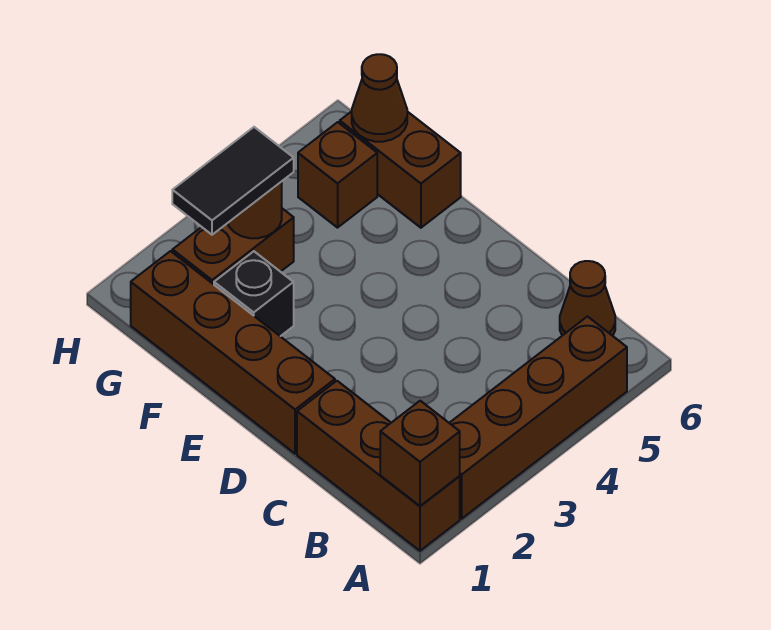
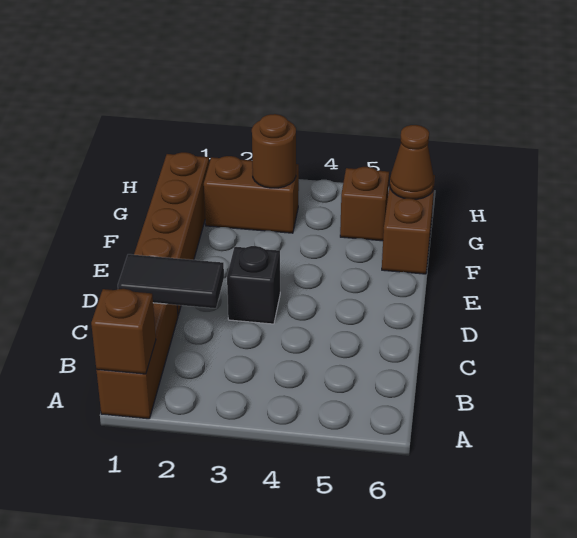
brown brick A2:A5 level 1 -> none
brown cone B6 level 1 -> none
black brick F2 level 1 -> black brick D3 level 1
black tile G2:G3 level 3 -> black tile C1:C2 level 2

